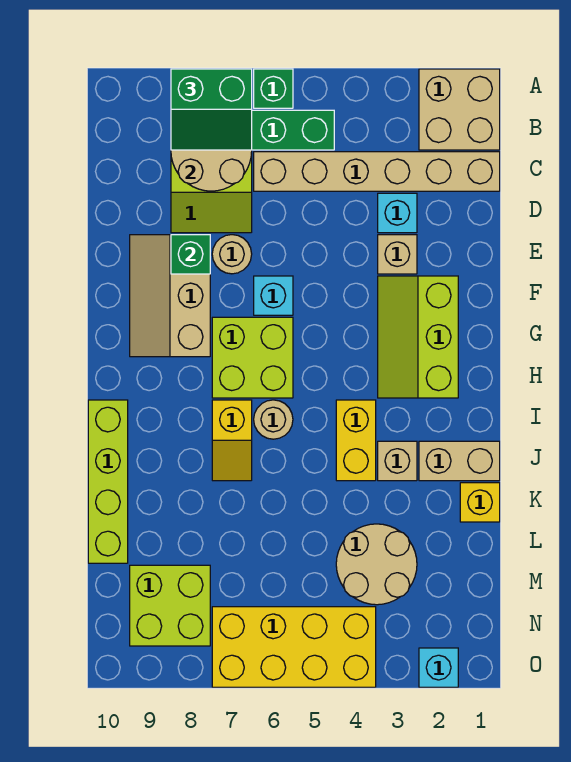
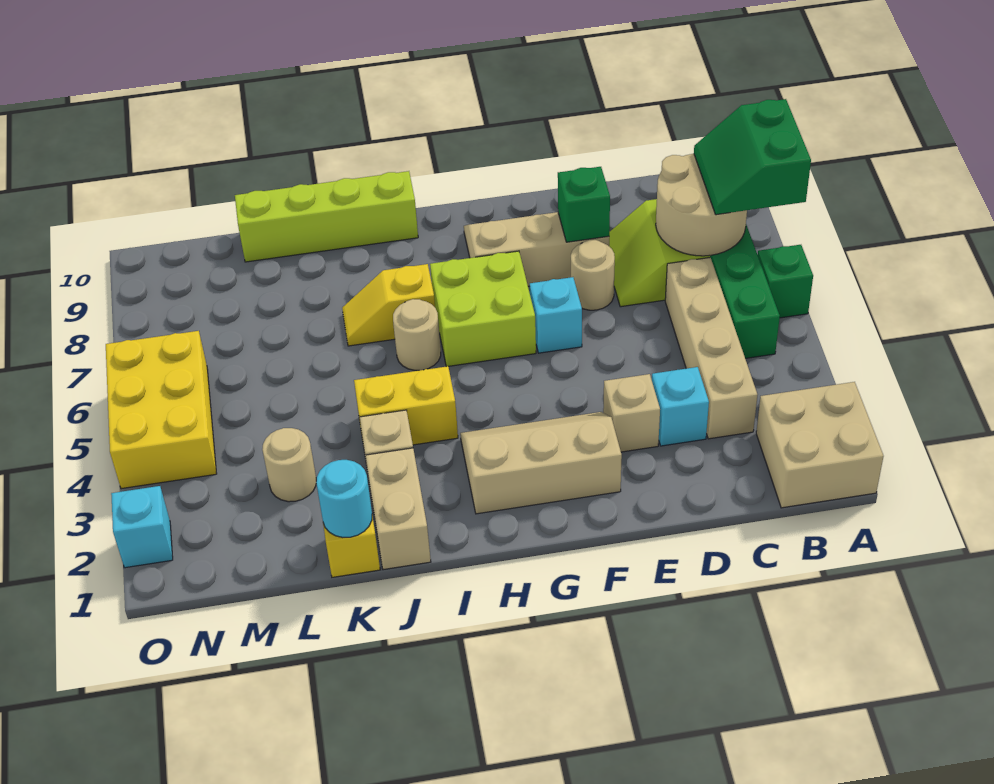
tan brick C1:C6 level 1 -> tan brick C3:C6 level 1
lime slope F2:H3 level 1 top 2 -> tan slope F2:H3 level 1 top 2
none -> cyan round brick K1 level 2
tan round brick L3:M4 level 1 -> tan round brick L3 level 1
lime brick M8:N9 level 1 -> none
yellow brick N4:O7 level 1 -> yellow brick N4:O6 level 1

